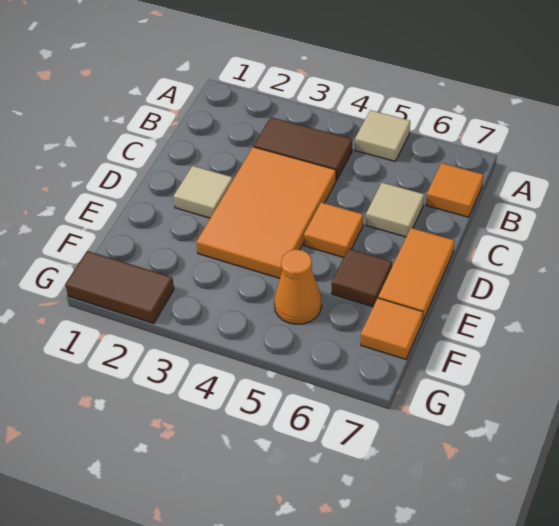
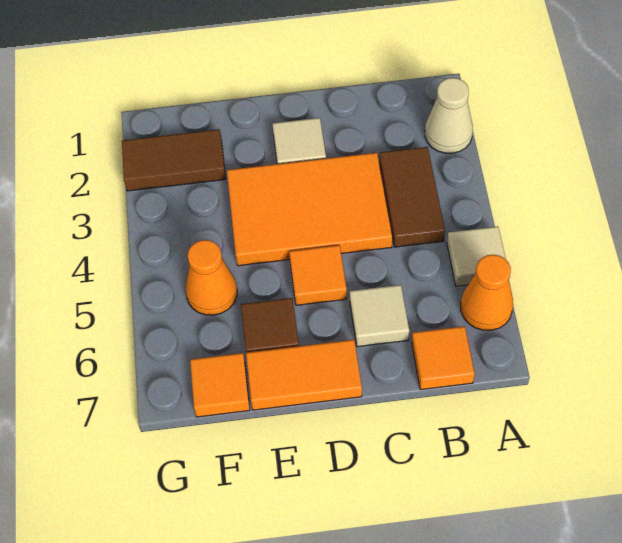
none -> tan cone A2 level 1
none -> orange cone A6 level 1
brown tile G1:G2 level 1 -> brown tile F2:G2 level 1

